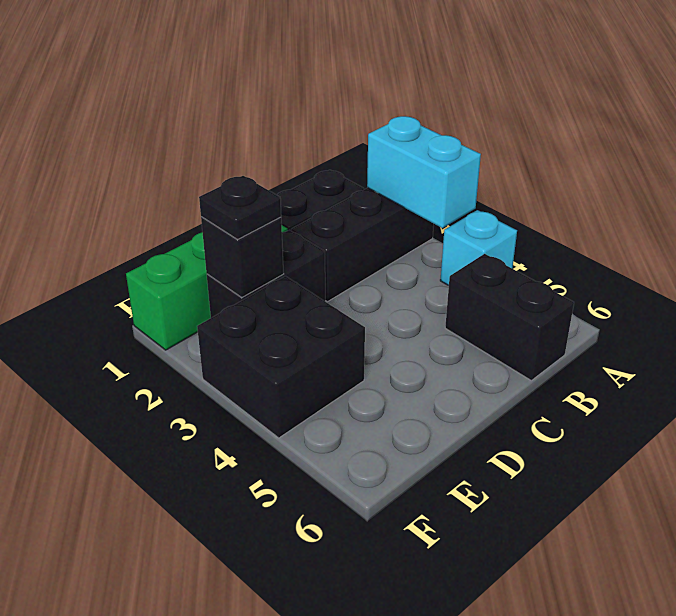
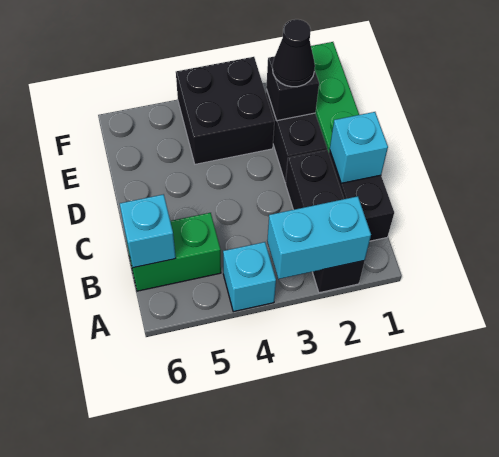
black brick B5:B6 level 1 -> green brick B5:B6 level 1
none -> cyan brick B6 level 2
none -> cyan brick C1 level 2
black plate E2 level 3 -> black cone E2 level 3

